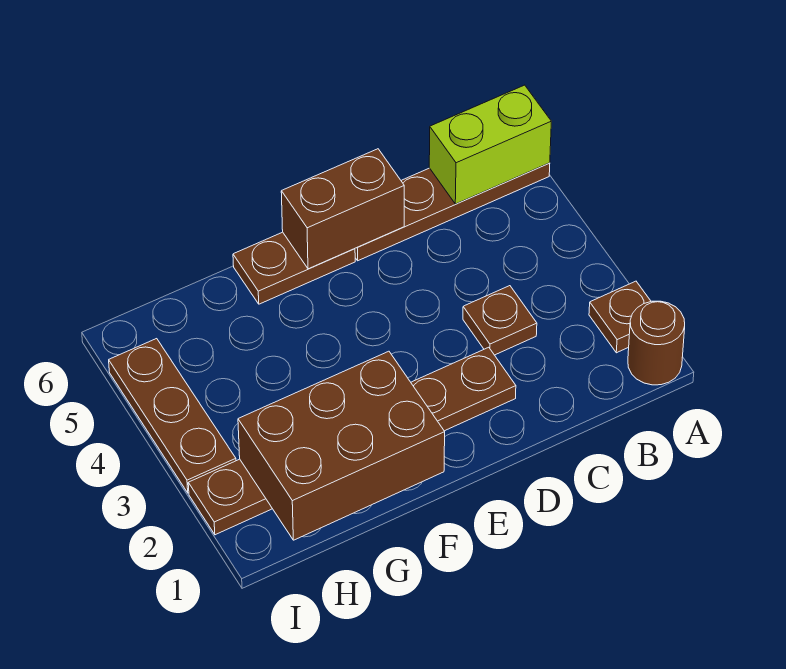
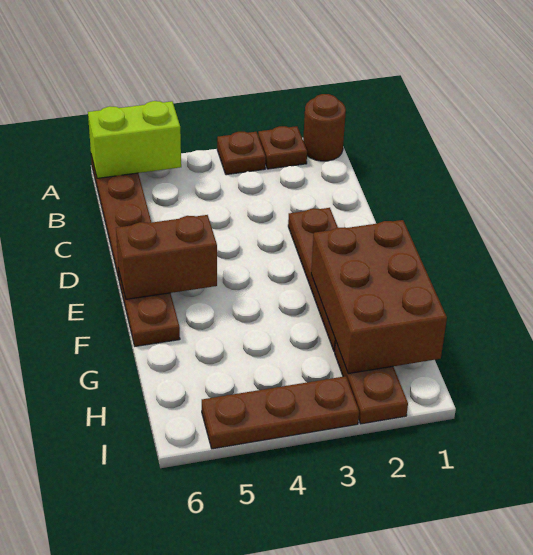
lime brick A6:B6 level 2 -> lime brick A5:A6 level 2
brown plate C3 level 1 -> brown plate A3 level 1
brown brick D6:E6 level 2 -> brown brick E5:E6 level 2

